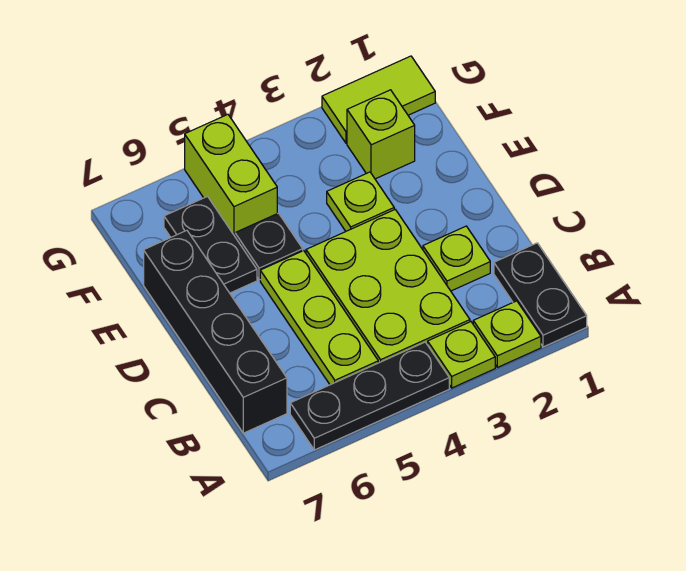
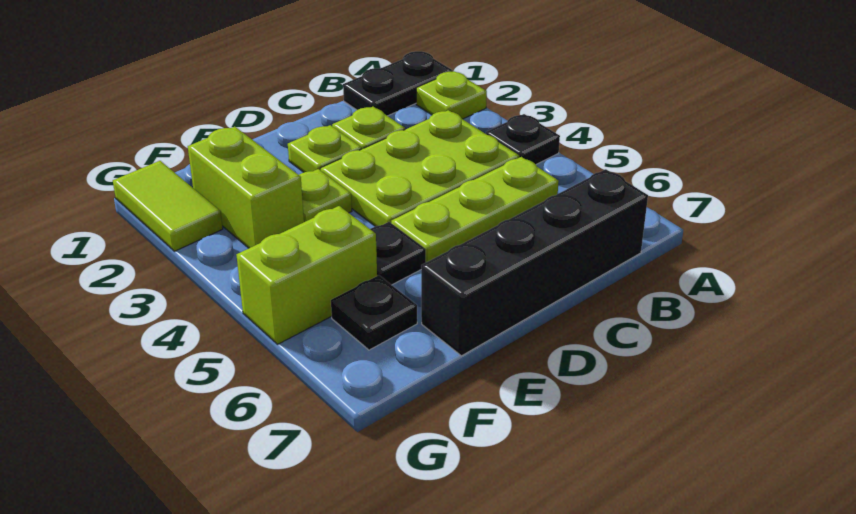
lime plate A3 level 1 -> lime plate D2 level 1
black plate A4:A6 level 1 -> black plate A4 level 1
black plate E6:F6 level 1 -> black plate F6 level 1
lime brick F2 level 1 -> lime brick F2:F3 level 1

